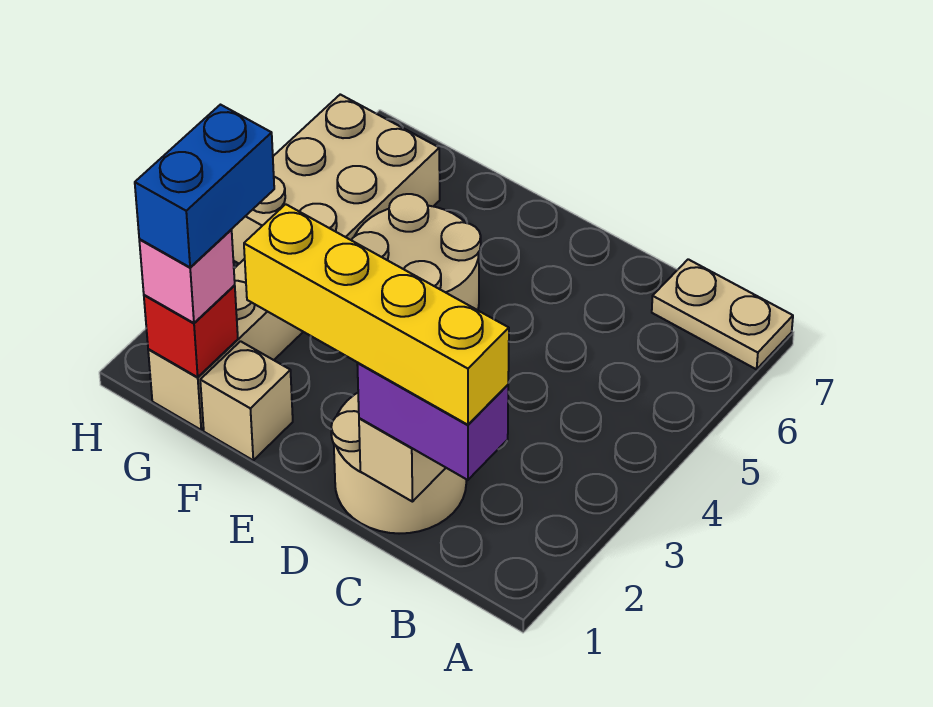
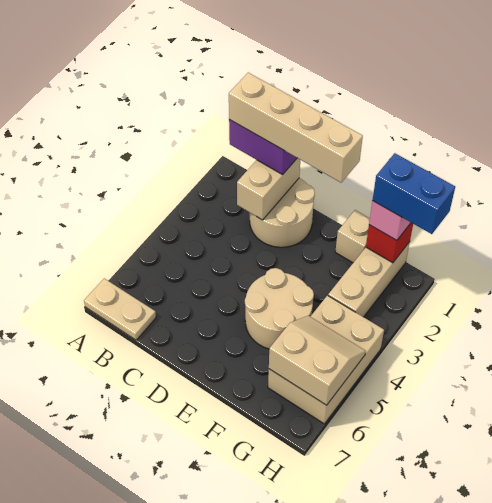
yellow brick B1:E1 level 4 -> tan brick B1:E1 level 4
blue brick G1:G2 level 4 -> blue brick G1:H1 level 4
none -> tan slope G5:H6 level 2 top 6

